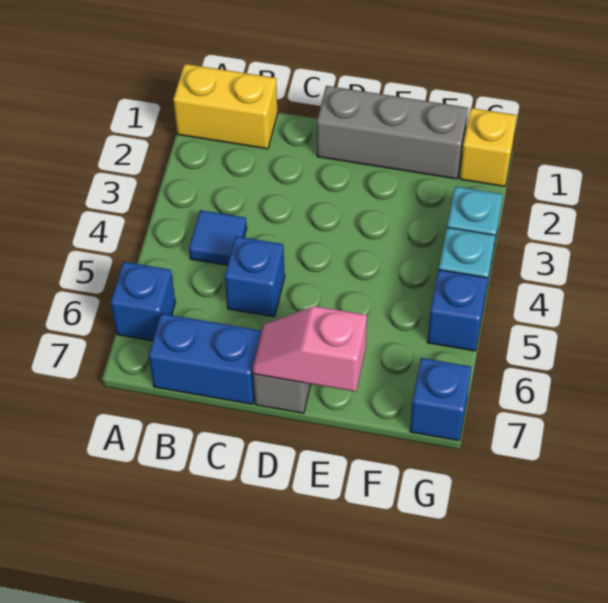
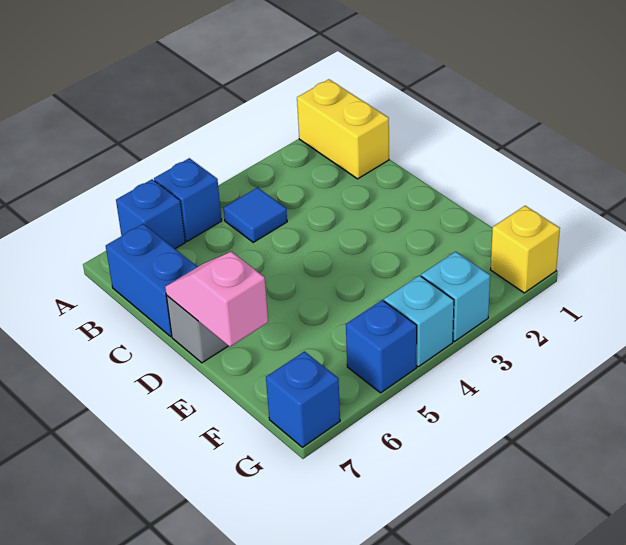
blue brick C5 level 1 -> blue brick A5 level 1
grey brick D1:F1 level 1 -> none

